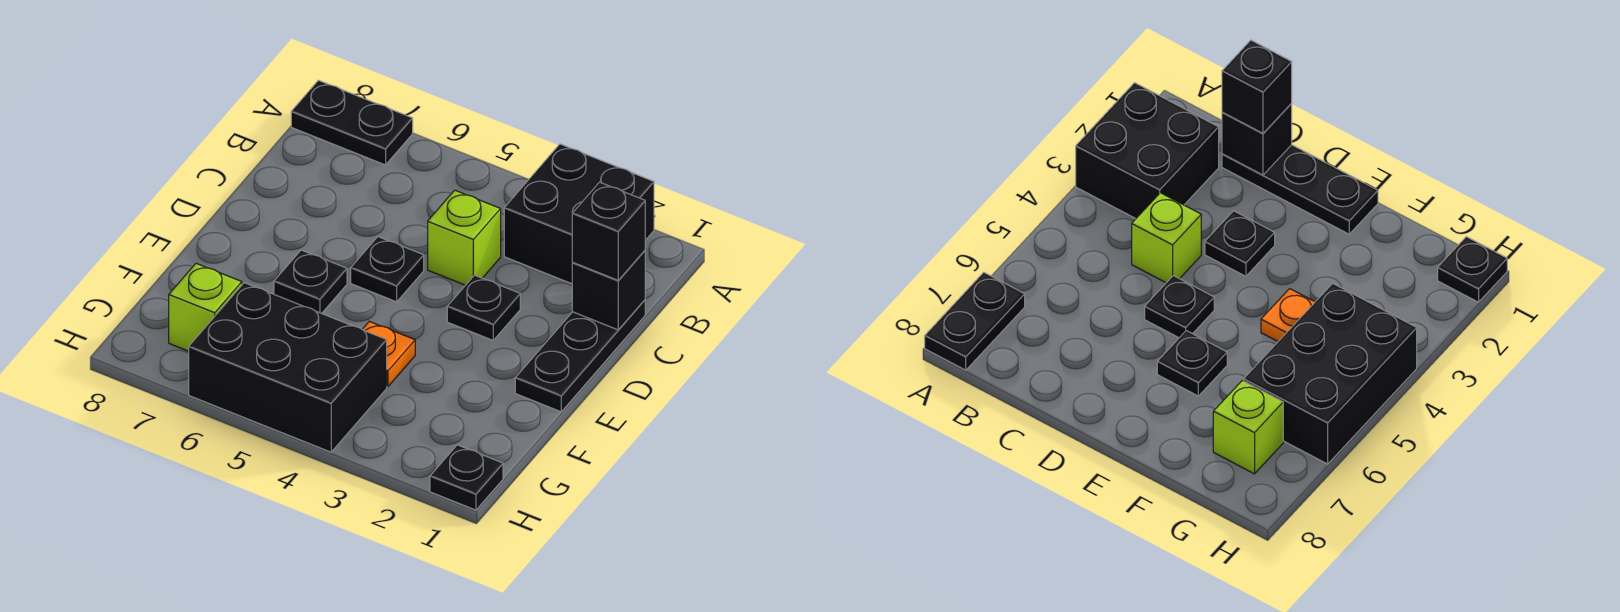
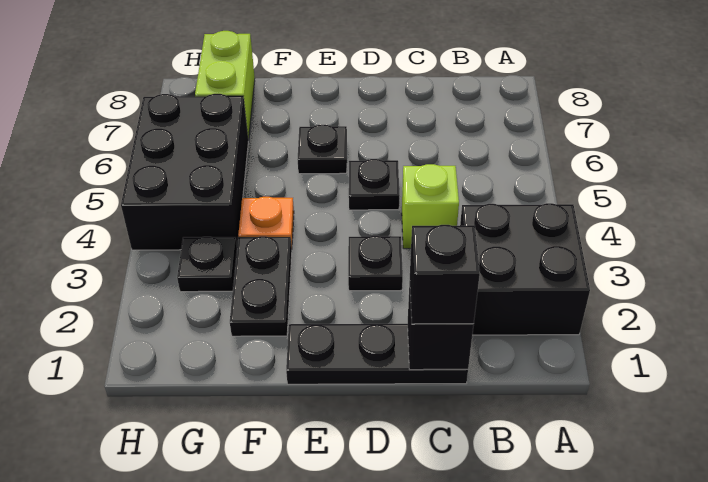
black plate A7:A8 level 1 -> black plate F2:F3 level 1
lime brick G7 level 1 -> lime brick G7:G8 level 1
black plate H1 level 1 -> black plate G3 level 1

